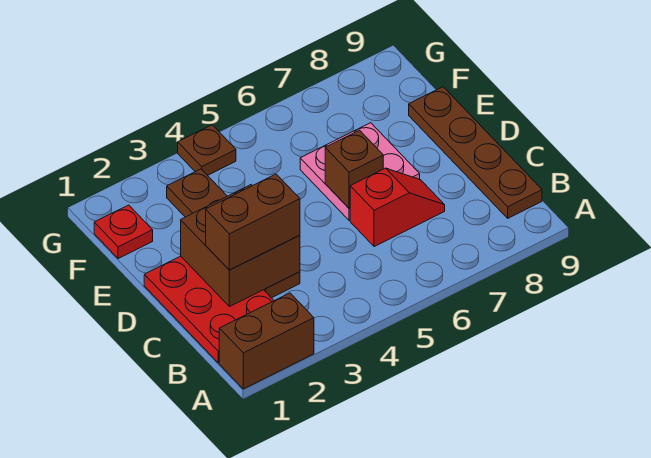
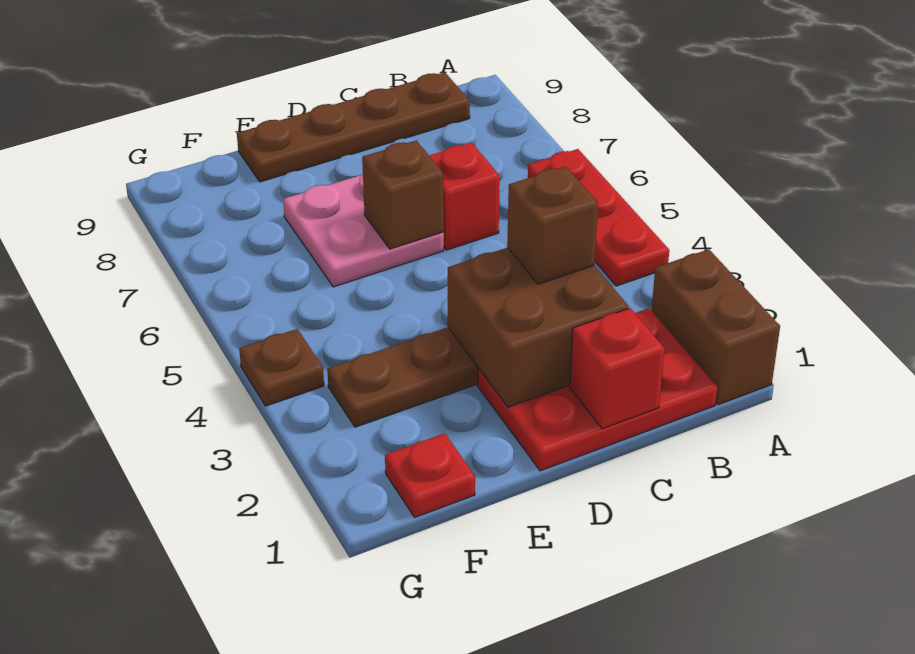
none -> red plate A4:A6 level 1
none -> red brick C1 level 2
brown brick C2:C3 level 3 -> brown brick C3 level 3

